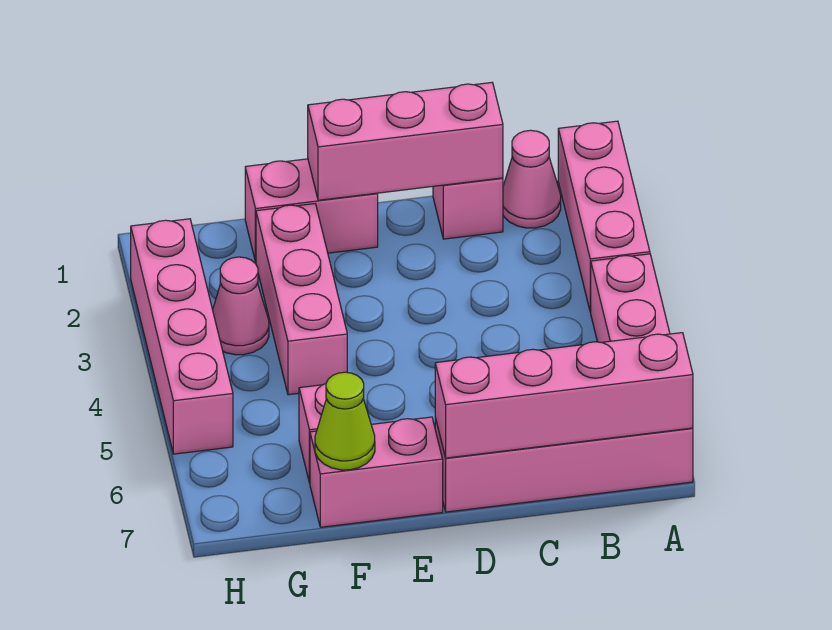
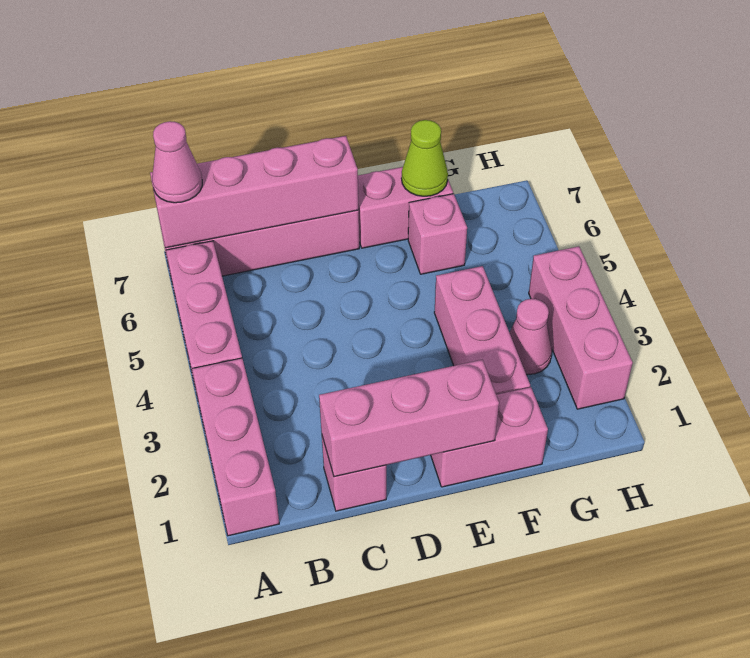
pink cone B1 level 1 -> pink cone A7 level 3
pink brick H2:H5 level 1 -> pink brick H2:H4 level 1

